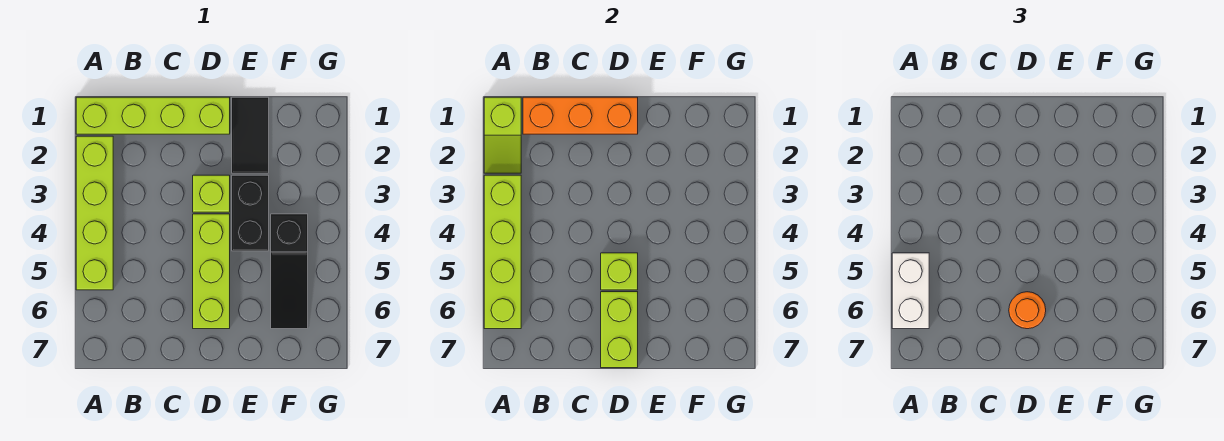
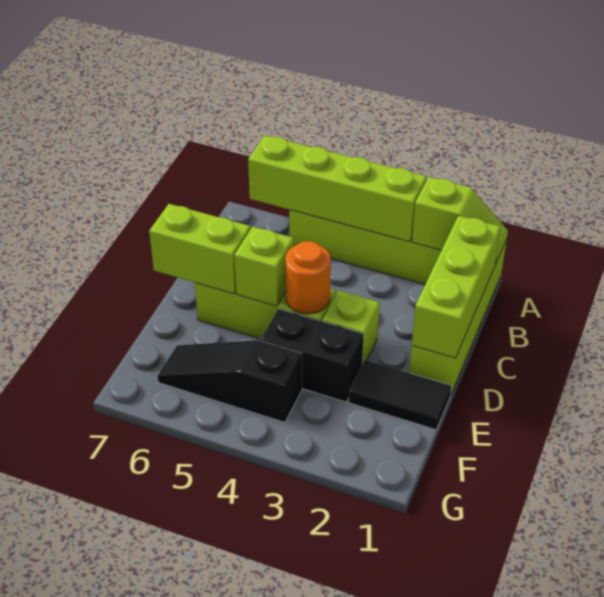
lime slope A1:A2 level 2 top 1 -> lime slope A1:A2 level 2 top 2
white brick A5:A6 level 3 -> none
orange brick B1:D1 level 2 -> lime brick B1:D1 level 2
orange round brick D6 level 3 -> orange round brick D4 level 2

